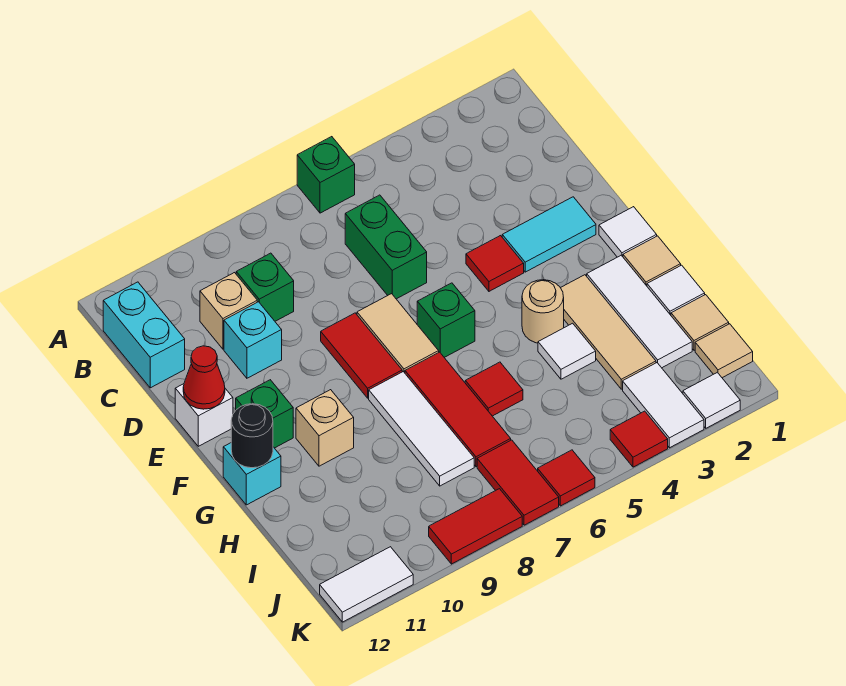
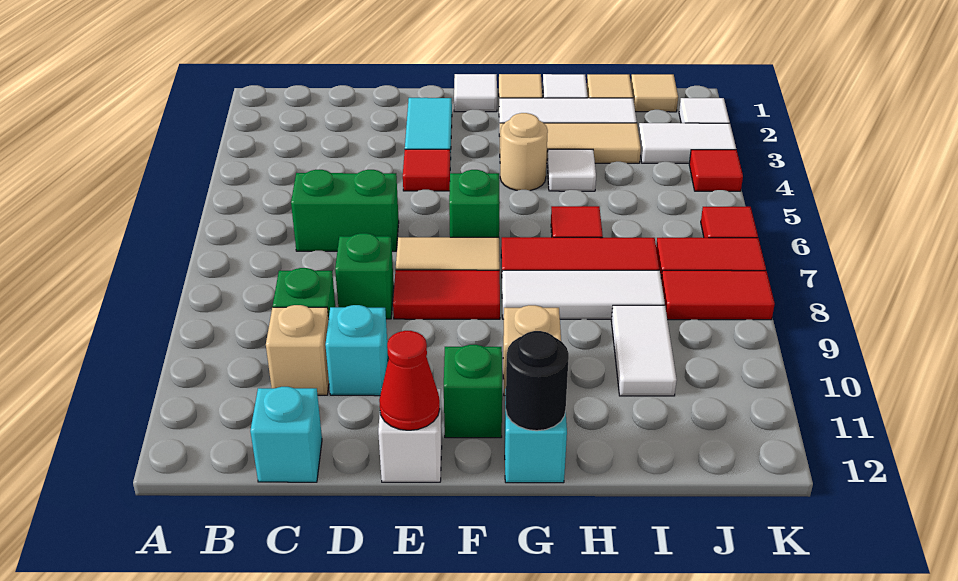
green brick A6 level 1 -> green brick D8 level 1
cyan brick B12:C12 level 1 -> cyan brick C12 level 1
red tile K8:K9 level 1 -> red tile J8:K8 level 1
white tile K11:K12 level 1 -> white tile I9:I10 level 1

